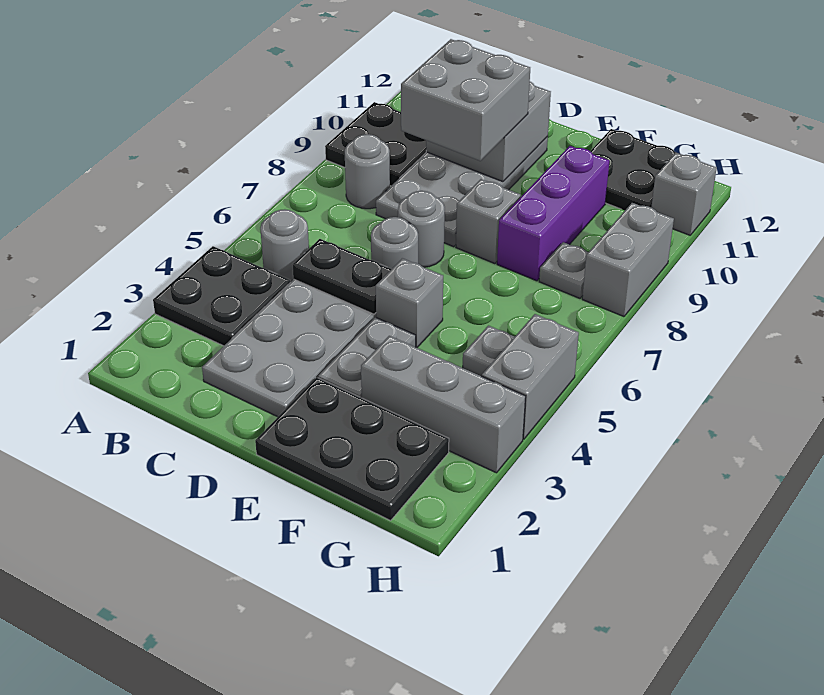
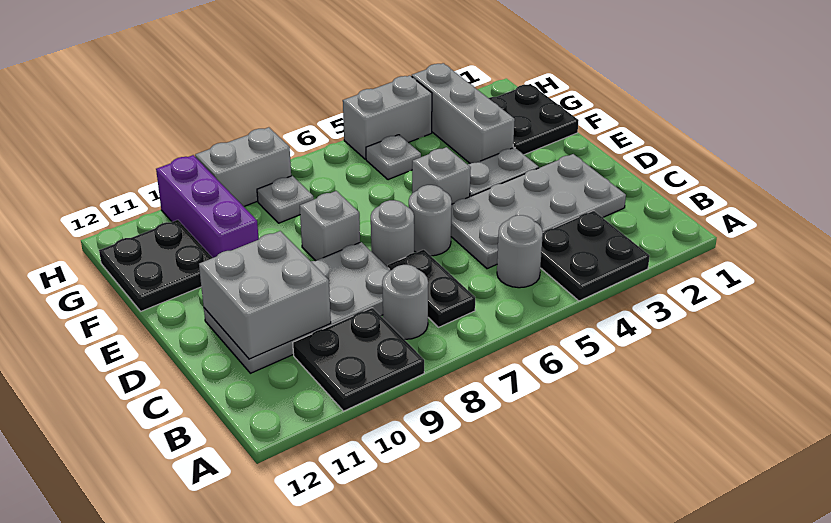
black plate C5:D5 level 2 -> black plate B7:C7 level 1
grey brick C9:D10 level 3 -> none
black plate E1:G2 level 1 -> black plate F1:G2 level 1
purple brick F8:F10 level 1 -> purple brick F10:H10 level 1
grey brick H11 level 1 -> none

